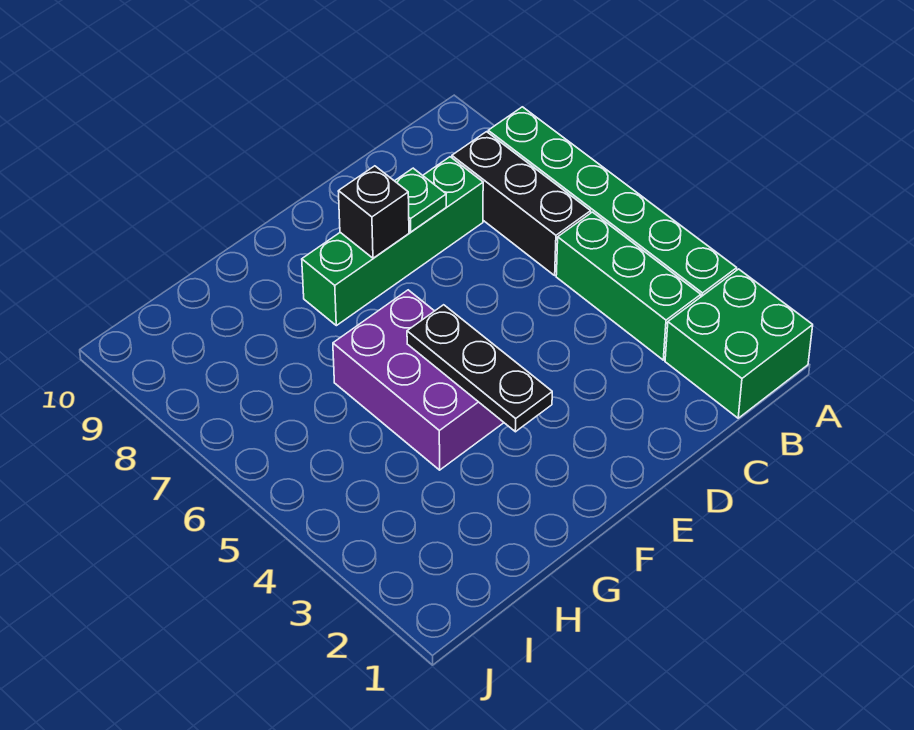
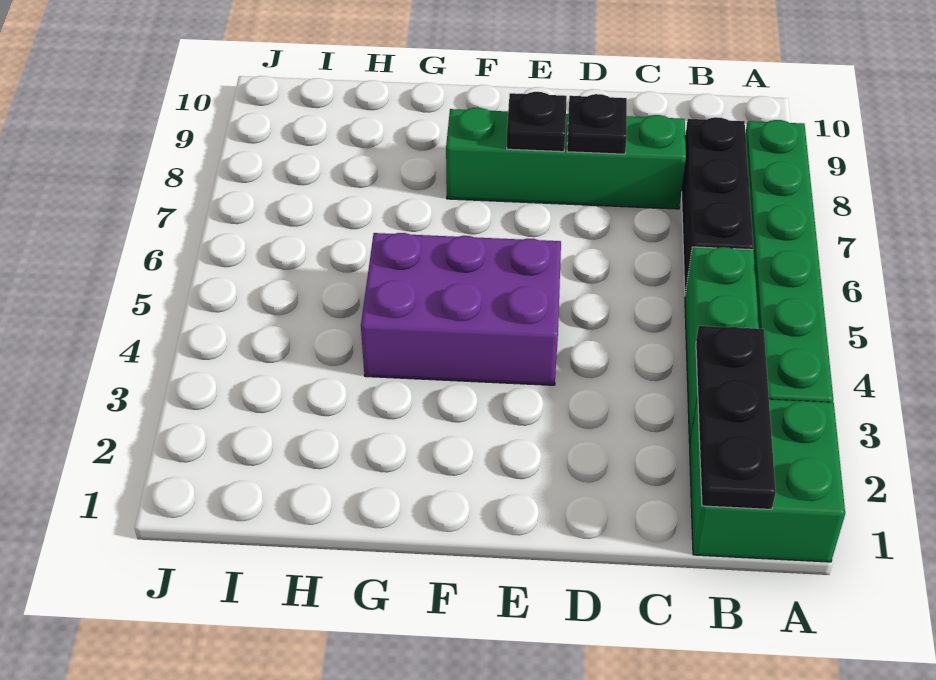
green plate D8 level 2 -> black plate D8 level 2
black brick E8 level 2 -> black plate E8 level 2
black plate F3:F5 level 2 -> black plate B1:B3 level 2
purple brick F4:G6 level 1 -> purple brick E4:G5 level 1

